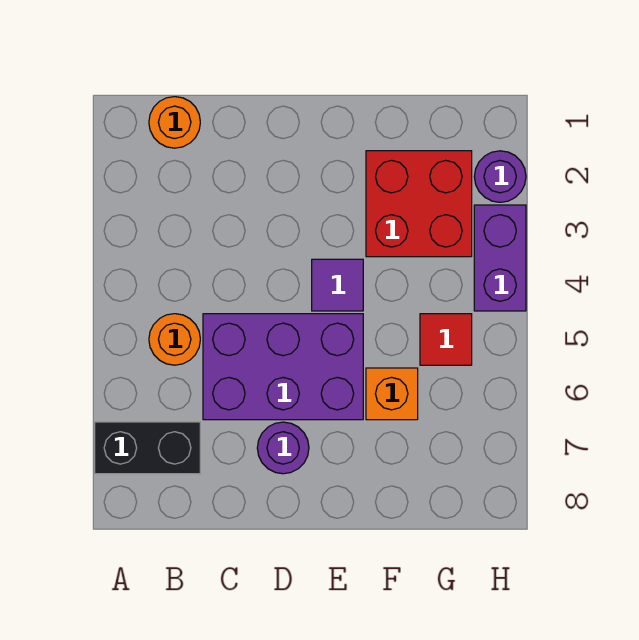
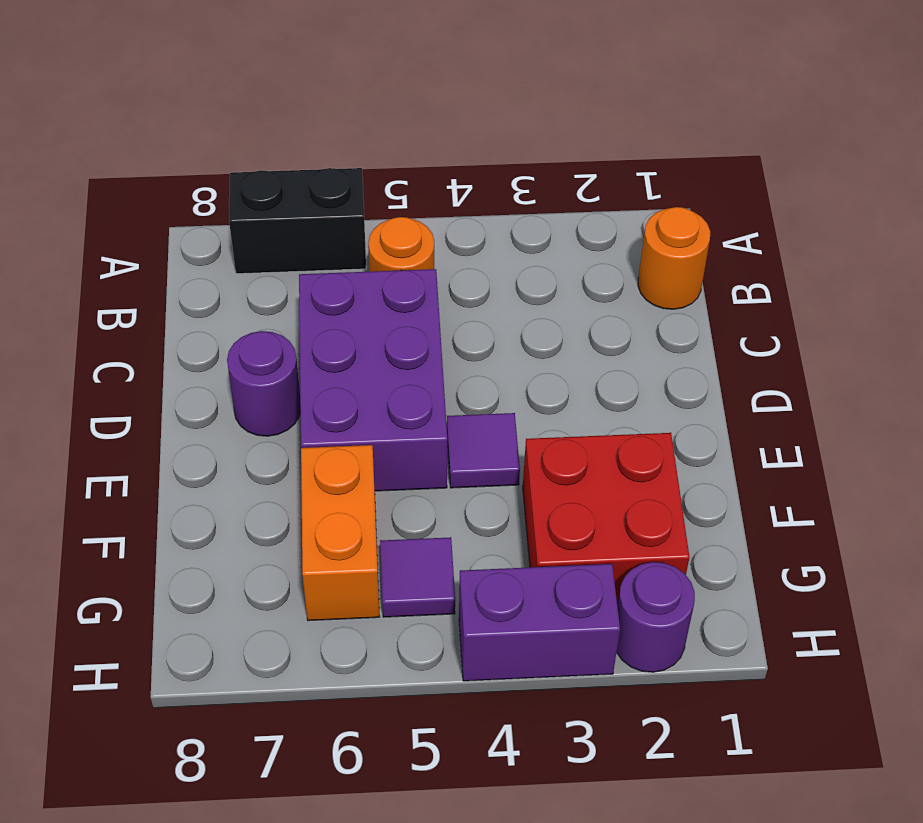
black brick A7:B7 level 1 -> black brick A6:A7 level 1
orange brick F6 level 1 -> orange brick F6:G6 level 1
red tile G5 level 1 -> purple tile G5 level 1

